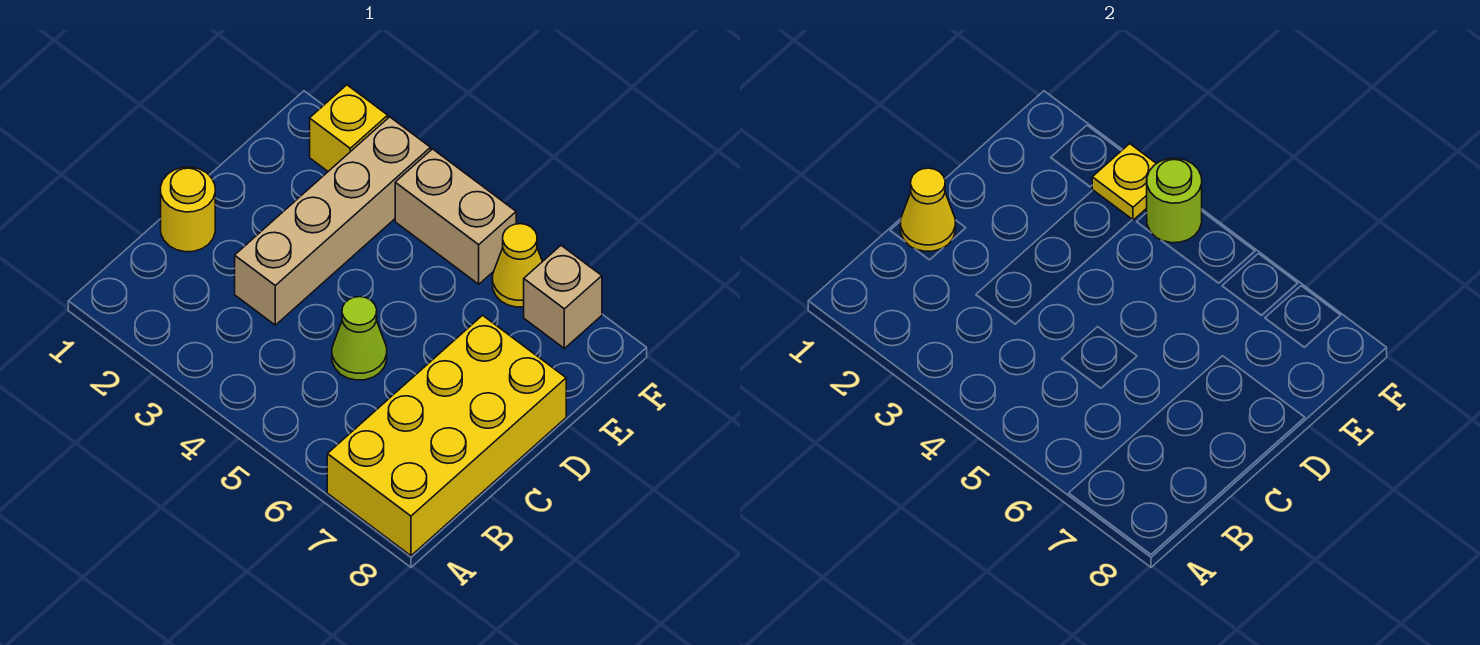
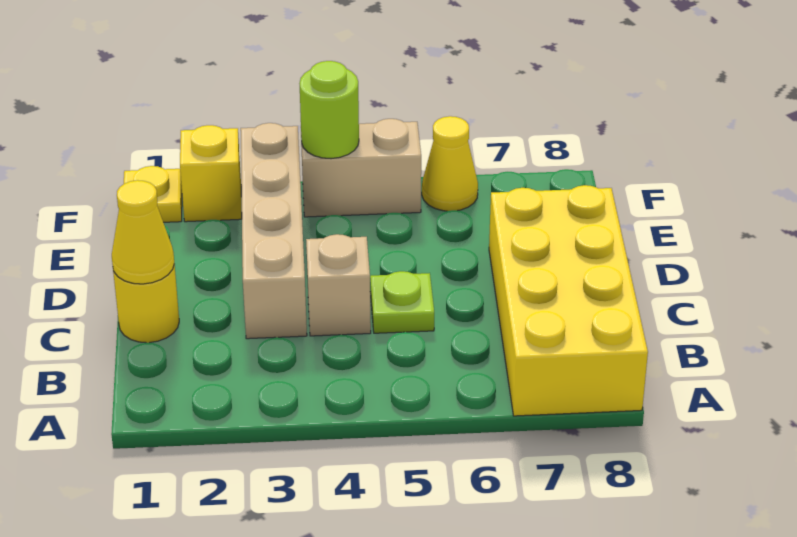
lime cone C5 level 1 -> lime plate C5 level 1
yellow plate F3 level 2 -> yellow plate F1 level 1
tan brick F7 level 1 -> tan brick C4 level 1

